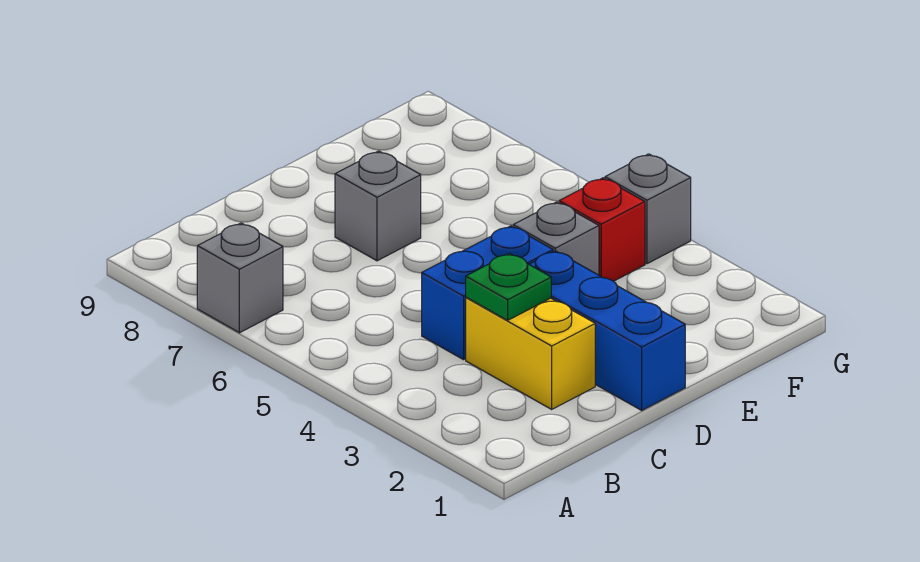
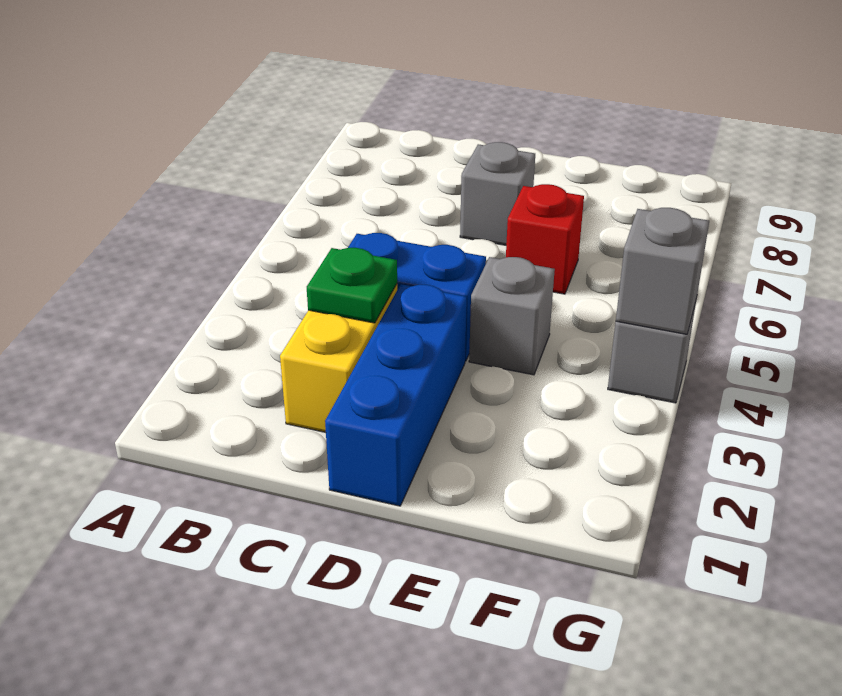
grey brick A7 level 1 -> grey brick G4 level 2
red brick F4 level 1 -> red brick E6 level 1

